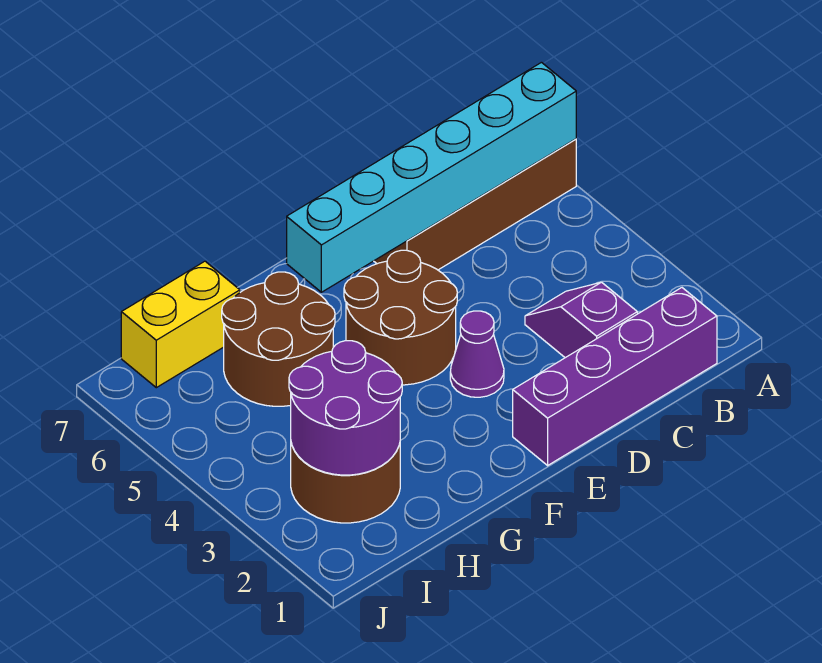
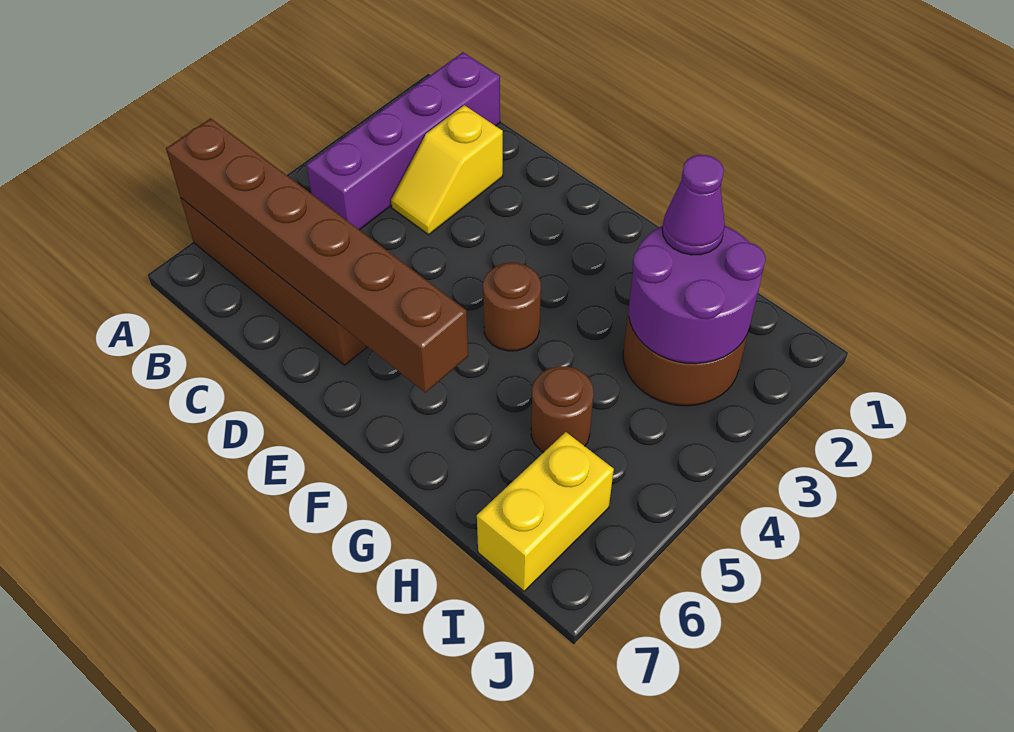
cyan brick A6:F6 level 2 -> brown brick A6:F6 level 2
purple brick B1:E1 level 1 -> purple brick B1:B4 level 1
purple slope C2:C3 level 1 top 2 -> yellow slope C2:C3 level 1 top 2
purple cone E3 level 1 -> purple cone H2 level 3
brown round brick E4:F5 level 1 -> brown round brick F4 level 1
brown round brick G5:H6 level 1 -> brown round brick H5 level 1
yellow brick H7:I7 level 1 -> yellow brick I6:I7 level 1

